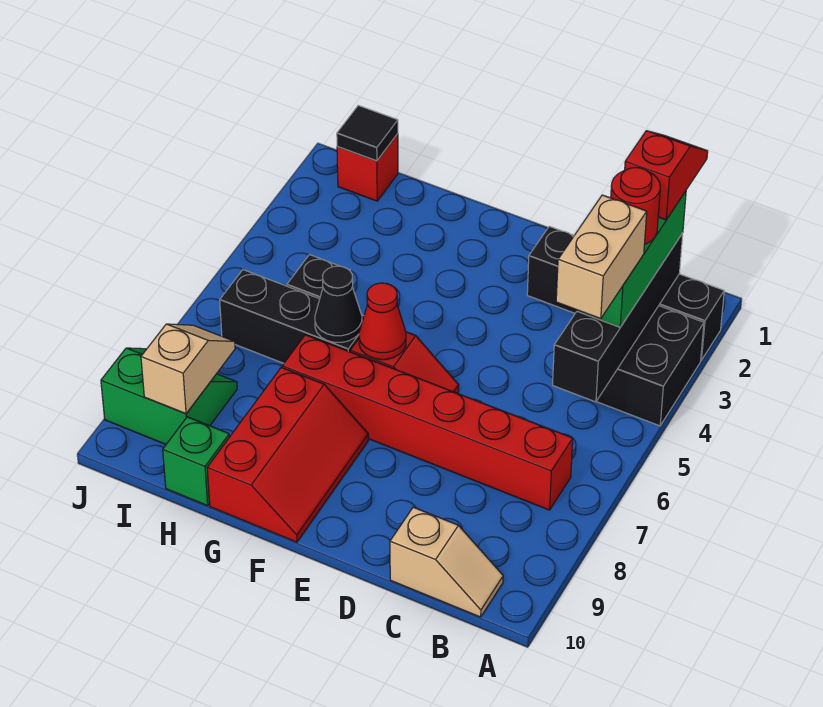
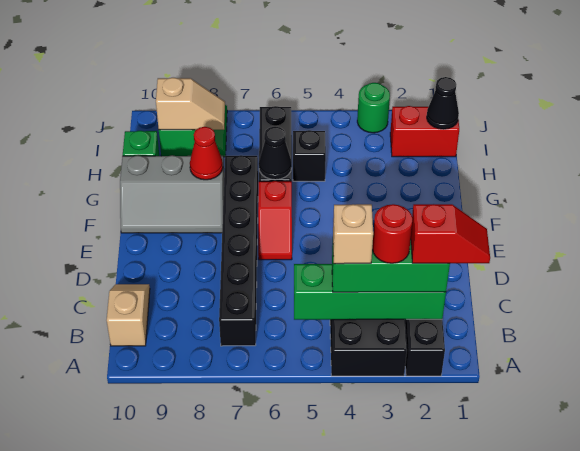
black brick B2:B5 level 2 -> green brick B2:B5 level 2
tan brick B4:B5 level 4 -> tan brick B4 level 4
red brick B7:G7 level 1 -> black brick B7:G7 level 1
tan slope B10:C10 level 1 top C -> tan slope B10:C10 level 1 top B
red cone F6 level 2 -> red cone G8 level 2
red slope F8:G10 level 1 top G -> grey slope F8:G10 level 1 top G
red brick I1 level 1 -> red brick I1:I2 level 1
black tile I1 level 2 -> black cone I1 level 2
none -> green round brick J3 level 1

